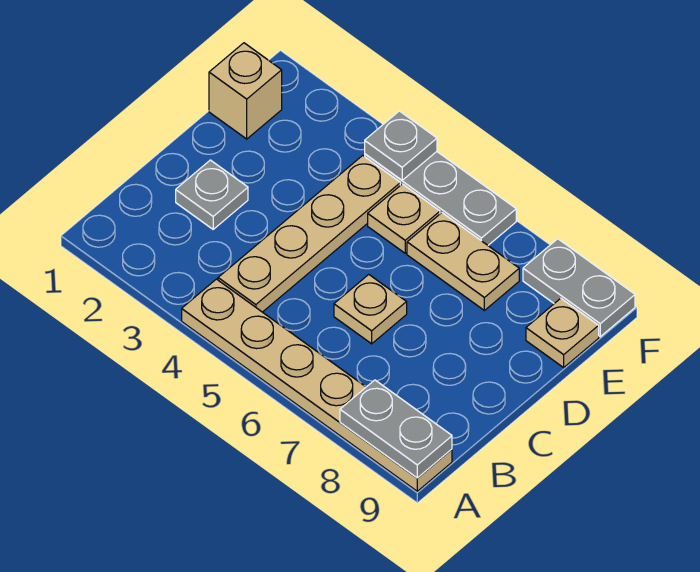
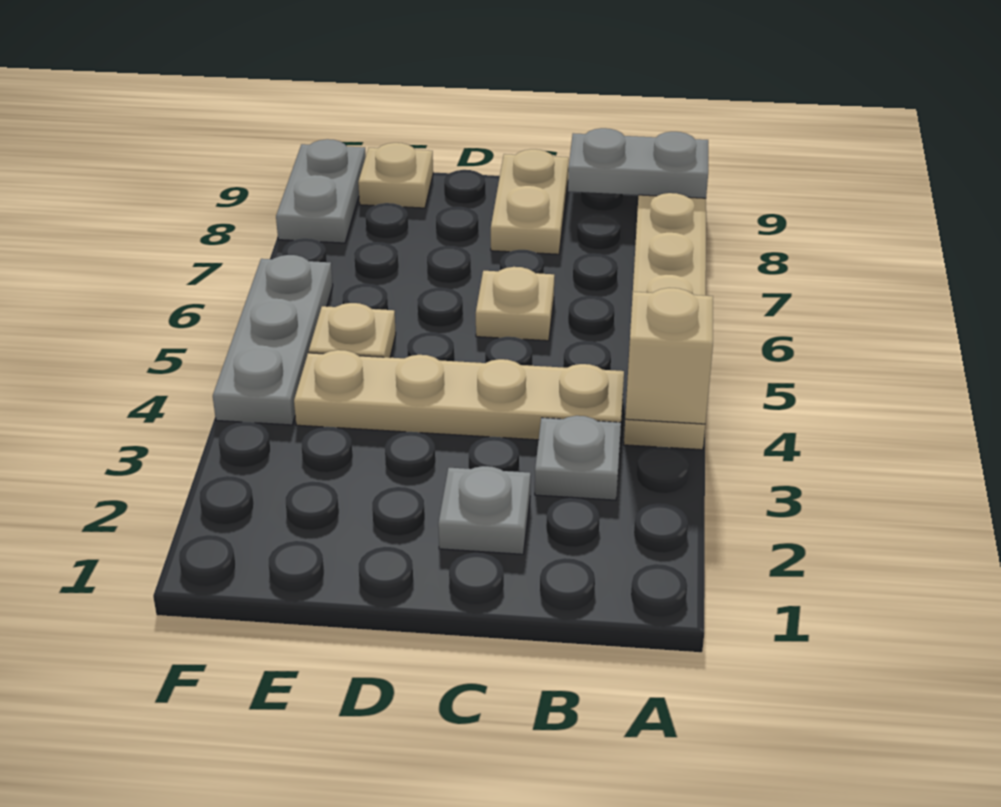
grey plate A8:A9 level 2 -> grey plate A9:B9 level 2
tan brick E1 level 1 -> tan brick A4 level 2
tan plate E6:E7 level 1 -> tan plate C8:C9 level 1
grey plate F4 level 2 -> grey plate B3 level 1

